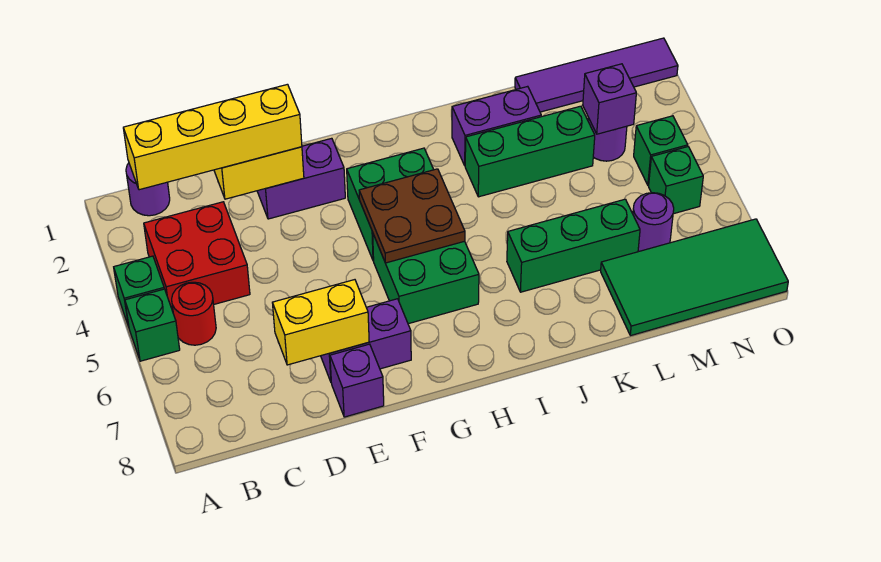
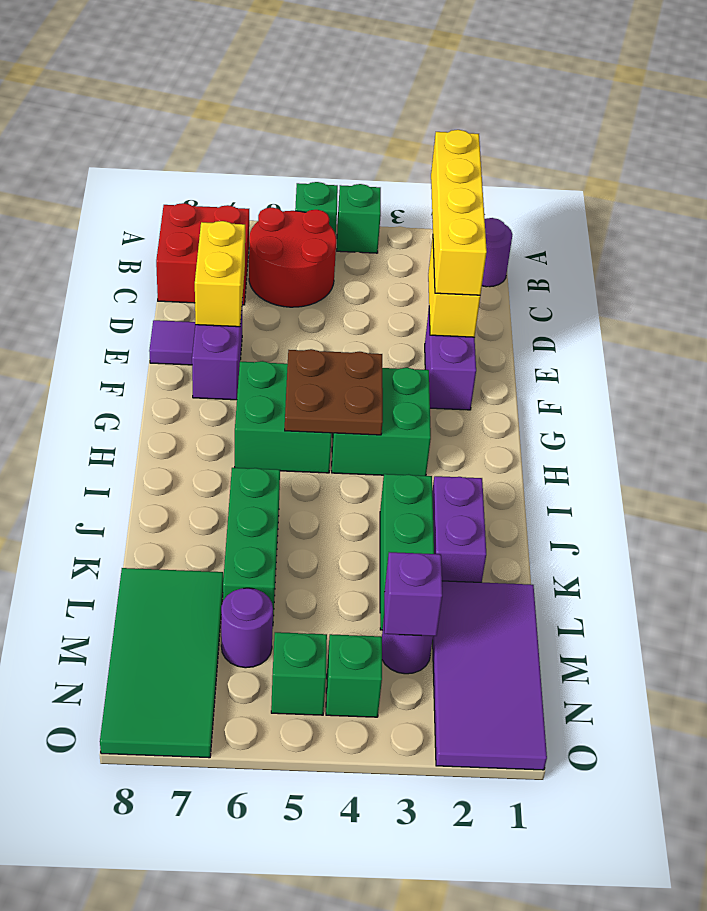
red brick B3:C4 level 1 -> red brick B7:C8 level 1
red round brick B5 level 1 -> red round brick B5:C6 level 1
purple brick E8 level 1 -> purple tile E8 level 1
purple tile L1:O1 level 1 -> purple tile L1:O2 level 1

